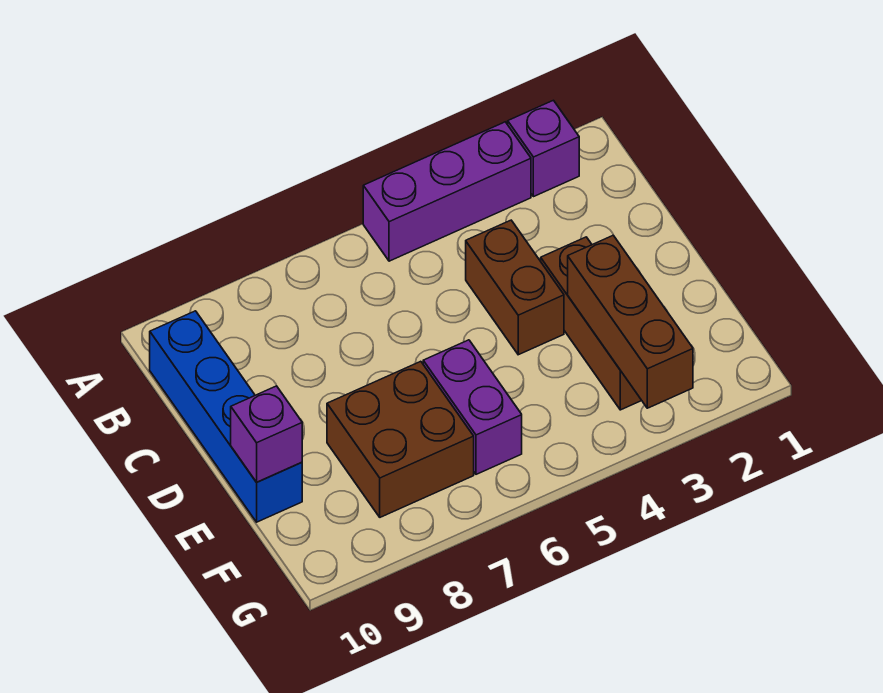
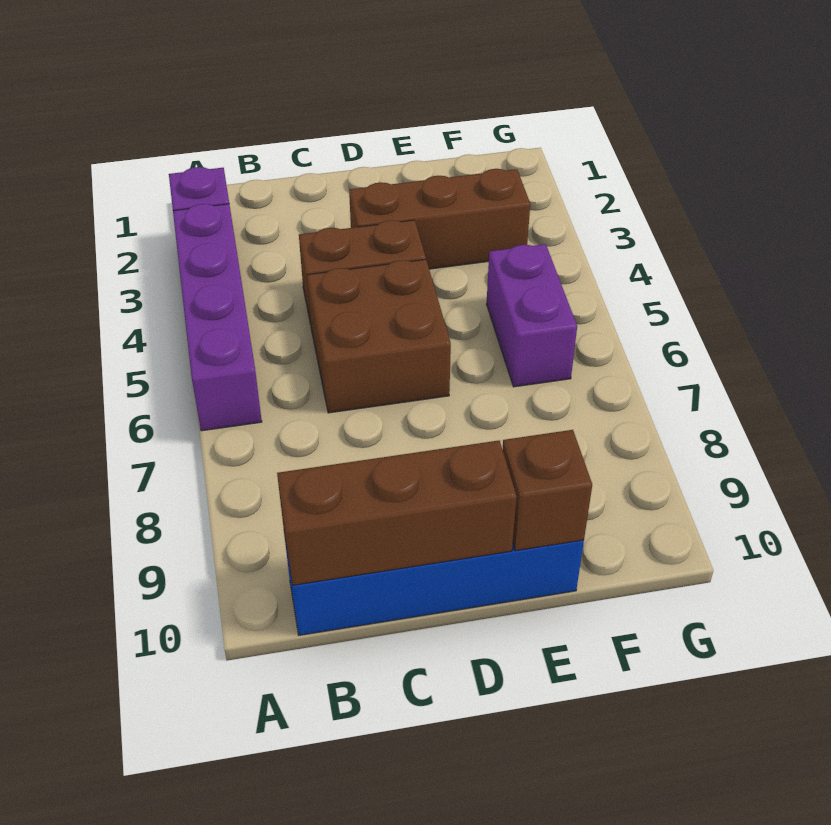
purple brick A3:A5 level 1 -> purple brick A3:A6 level 1
brown brick E3:G3 level 2 -> brown brick B10:D10 level 2
purple brick E6:F6 level 1 -> purple brick F5:F6 level 1
brown brick E7:F8 level 1 -> brown brick C5:D6 level 1
purple brick E10 level 2 -> brown brick E10 level 2

